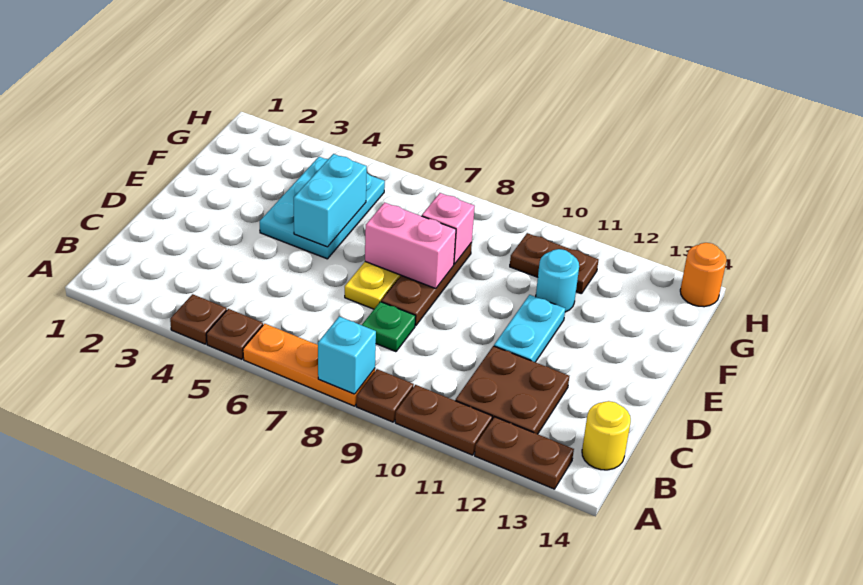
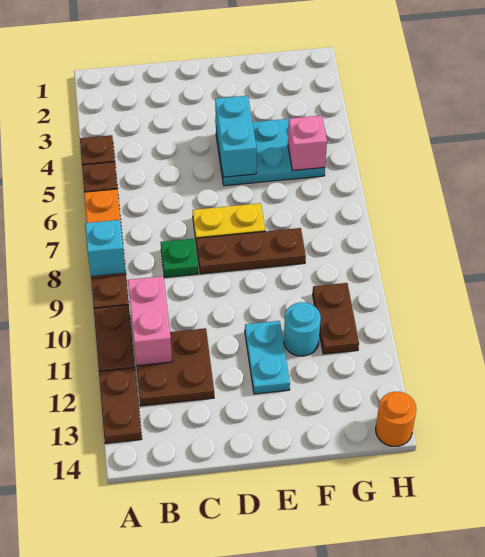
yellow round brick B14 level 1 -> none
cyan plate D11:E11 level 1 -> cyan plate E11:E12 level 1
cyan brick E5:F5 level 2 -> cyan brick E4:E5 level 2
pink brick E7:E8 level 2 -> pink brick B10:B11 level 2
pink brick F8 level 2 -> pink brick G5 level 2

